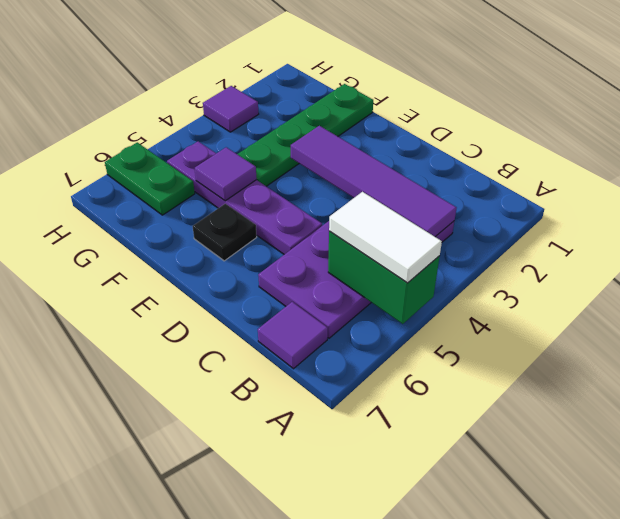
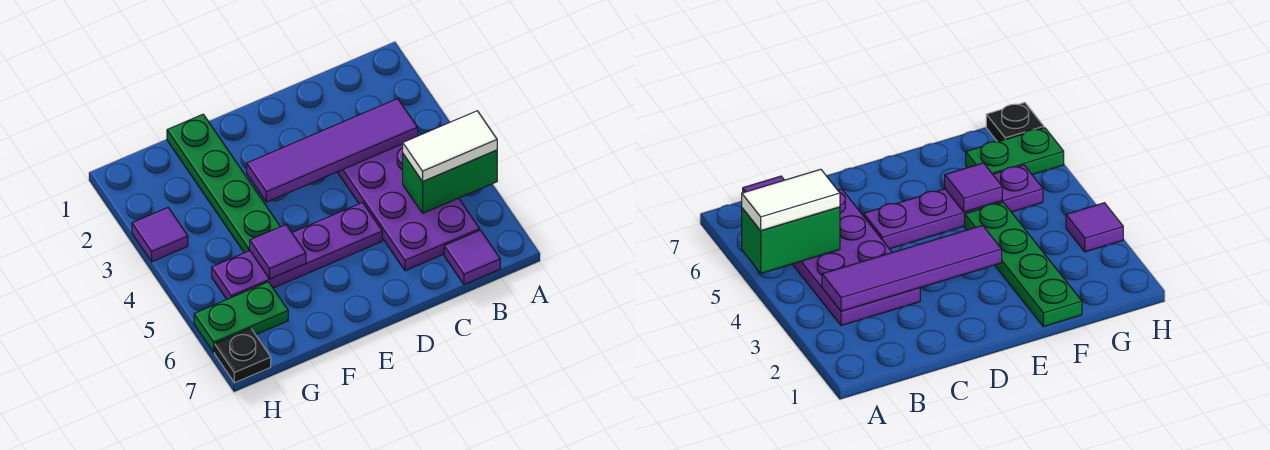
black plate E6 level 1 -> black plate H7 level 1

